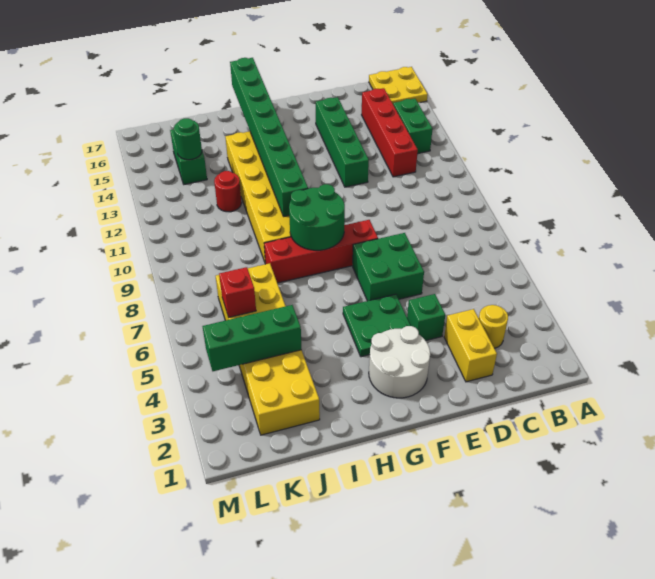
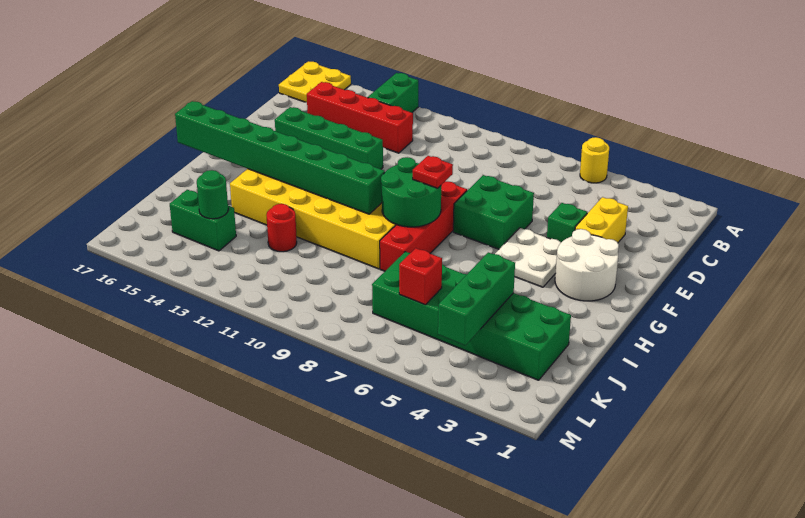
green brick B13:B14 level 1 -> green brick A13:B13 level 1
yellow round brick C3 level 1 -> yellow round brick A5 level 1
yellow brick D2:D3 level 1 -> yellow brick D3:E3 level 1
green plate F4:G5 level 1 -> white plate F4:G5 level 1
none -> red plate G8 level 3
yellow brick J2:K7 level 1 -> green brick J2:K7 level 1

